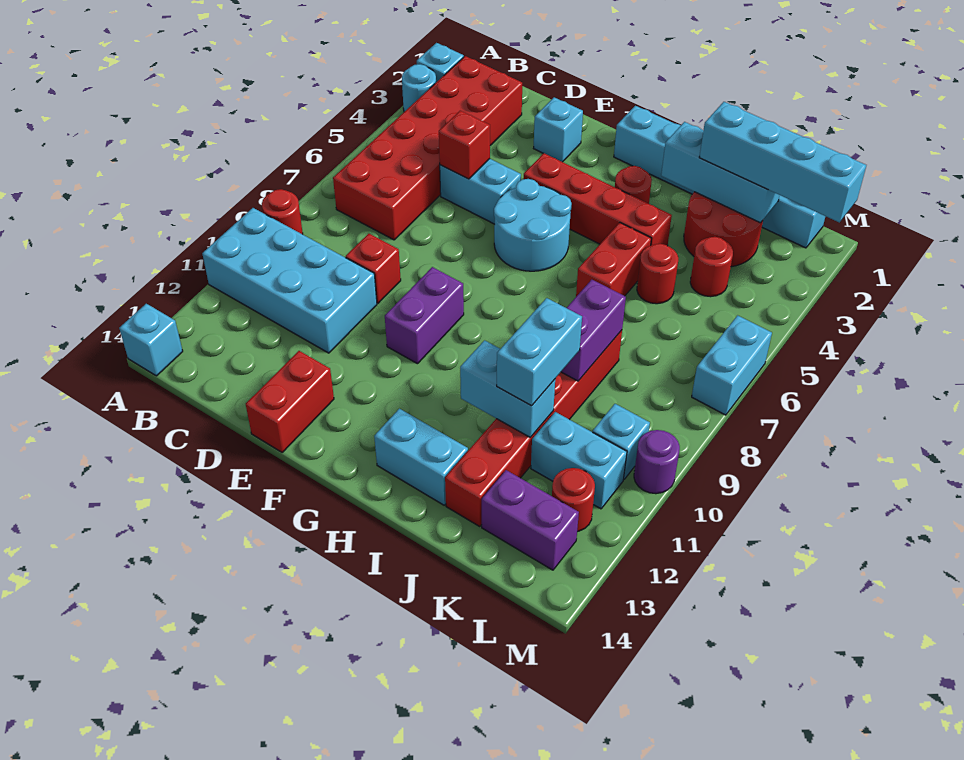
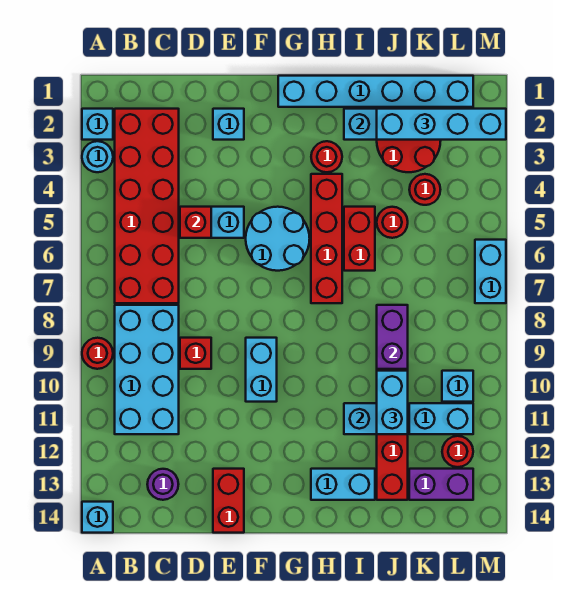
cyan brick A10:D11 level 1 -> cyan brick B8:C11 level 1
red brick F4:I4 level 1 -> red brick H4:H7 level 1
purple brick F9:F10 level 1 -> cyan brick F9:F10 level 1
purple round brick M10 level 1 -> purple round brick C13 level 1

